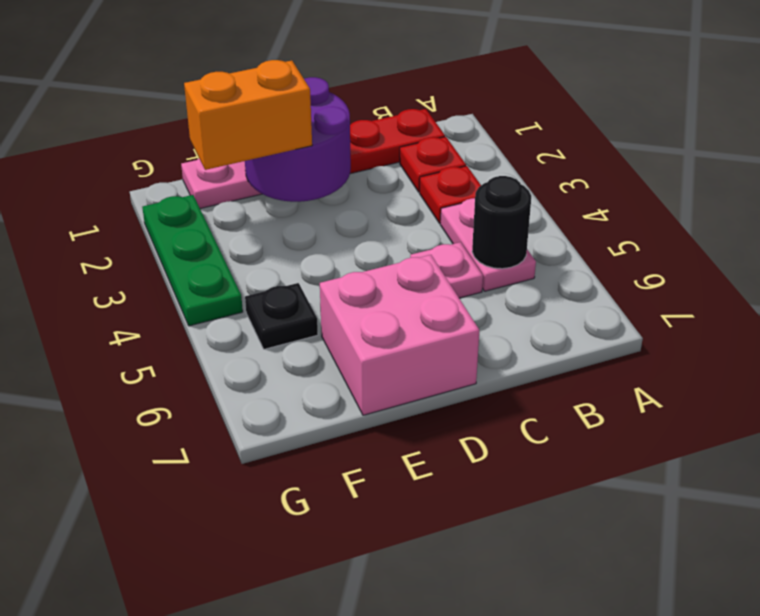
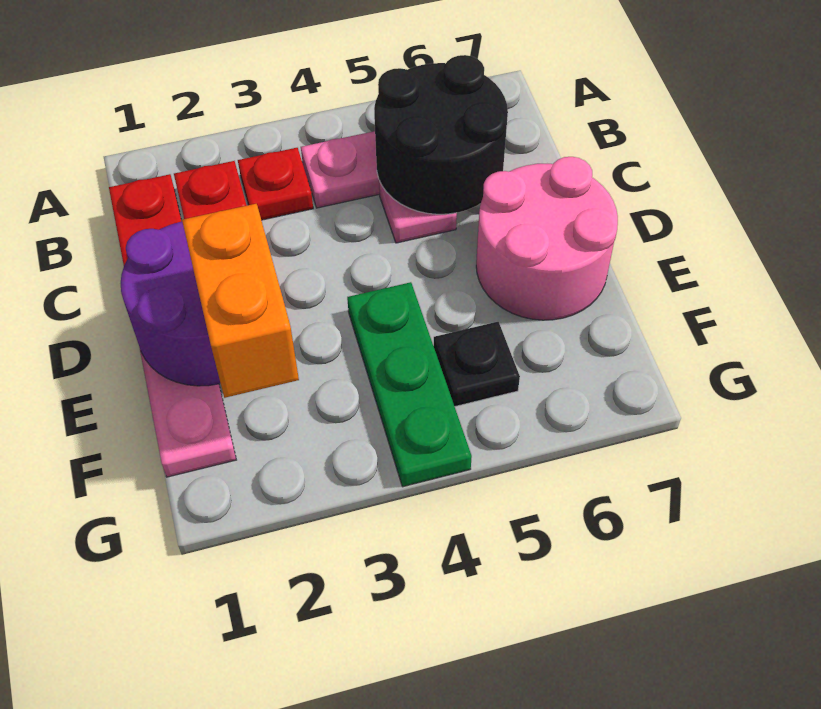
black round brick B5 level 2 -> black round brick B5:C6 level 2
pink brick D6:E7 level 1 -> pink round brick D6:E7 level 1
green plate G2:G4 level 1 -> green plate E4:G4 level 1

